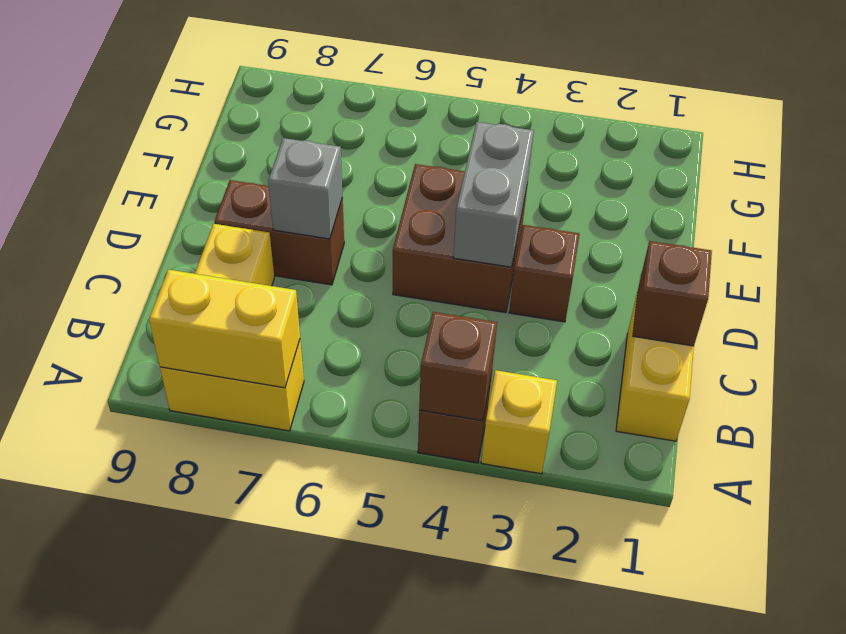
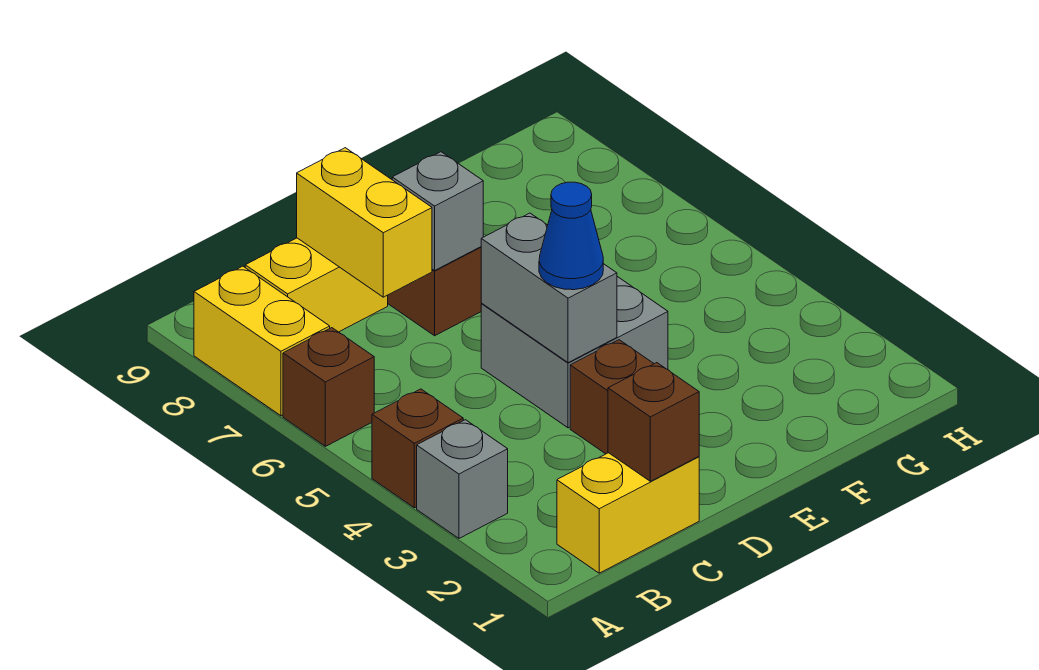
yellow brick A3 level 1 -> grey brick A3 level 1
brown brick A4 level 2 -> brown brick A6 level 1
yellow brick A7:A8 level 2 -> yellow brick C7:C8 level 2
brown brick D4:E5 level 1 -> grey brick D4:E5 level 1
grey brick D4:E4 level 2 -> grey brick D4:D5 level 2
none -> blue cone D4 level 3

